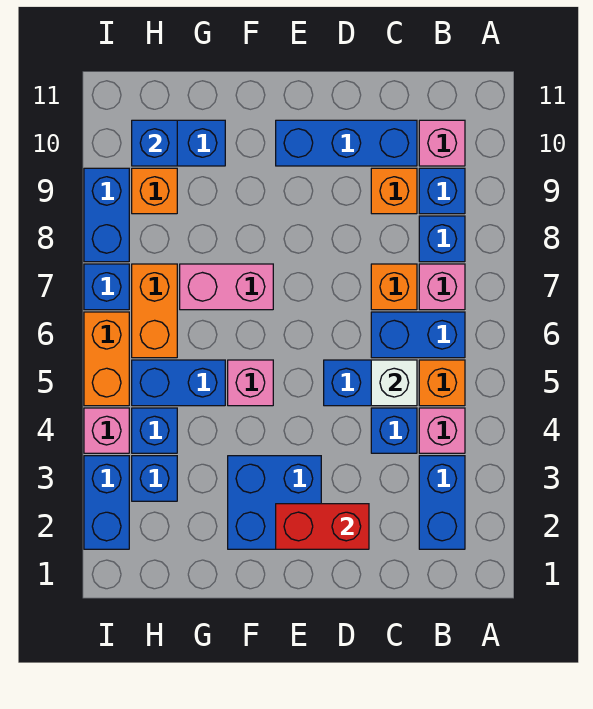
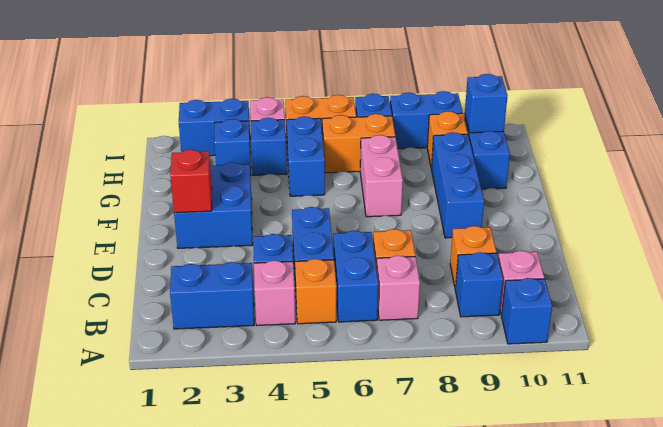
blue brick B8 level 1 -> blue brick A10 level 1
white brick C5 level 2 -> none
blue brick C10:E10 level 1 -> blue brick E9:G9 level 1
red brick D2:E2 level 2 -> red brick E2 level 2
pink brick F5 level 1 -> none

